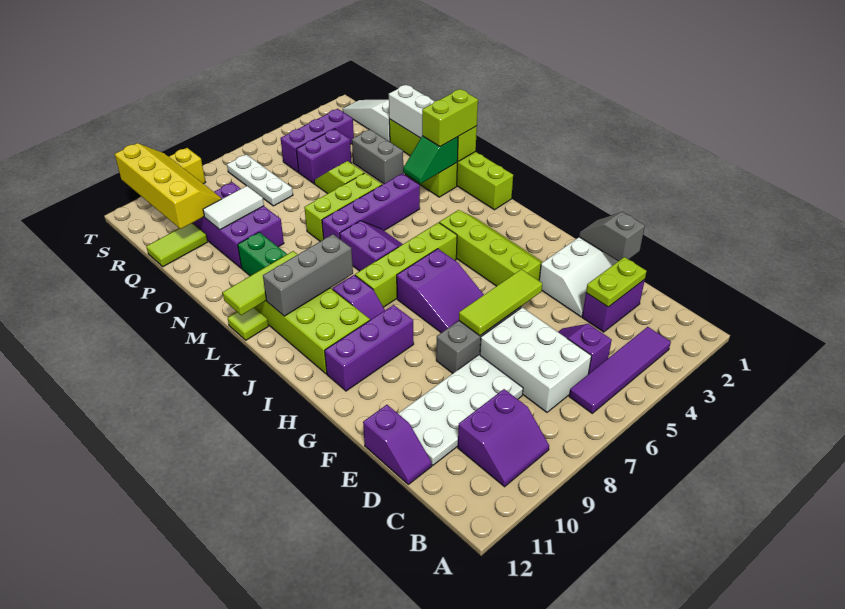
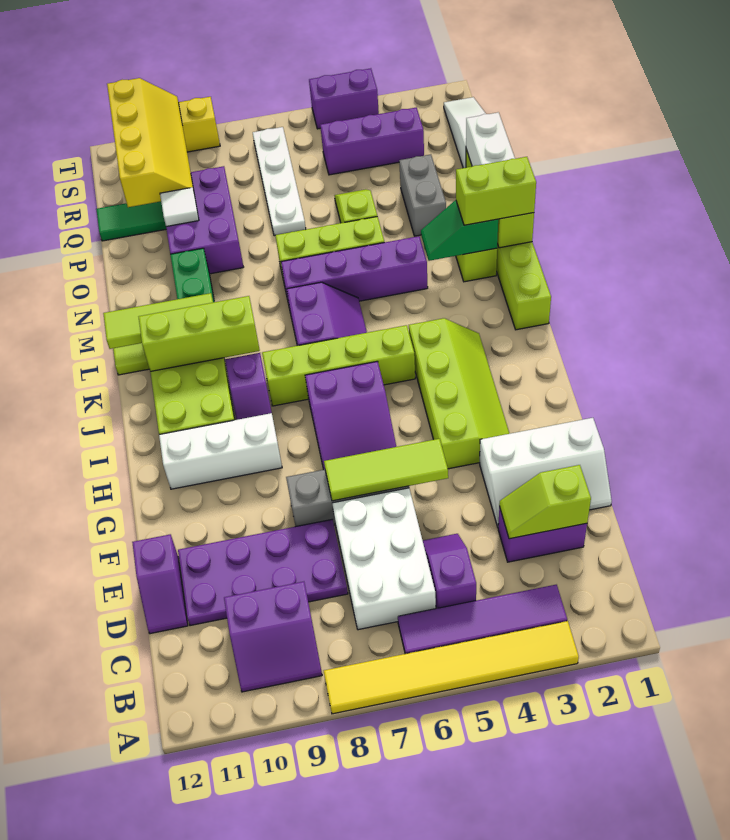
none -> yellow tile A3:A8 level 1
lime plate D2:D3 level 2 -> lime slope D2:D3 level 2 top 2
white plate D8:E11 level 1 -> purple plate D8:E11 level 1
grey slope E1:F1 level 2 top E -> none
purple brick H9:H11 level 1 -> white brick H9:H11 level 1
grey brick K9:K11 level 2 -> lime brick K9:K11 level 2
white tile P9:P10 level 2 -> white tile P10 level 2
purple brick Q4:Q5 level 1 -> purple brick T4:T5 level 1
white plate Q7:S7 level 1 -> white plate P7:S7 level 1
lime tile Q11:Q12 level 1 -> green tile Q11:Q12 level 1

